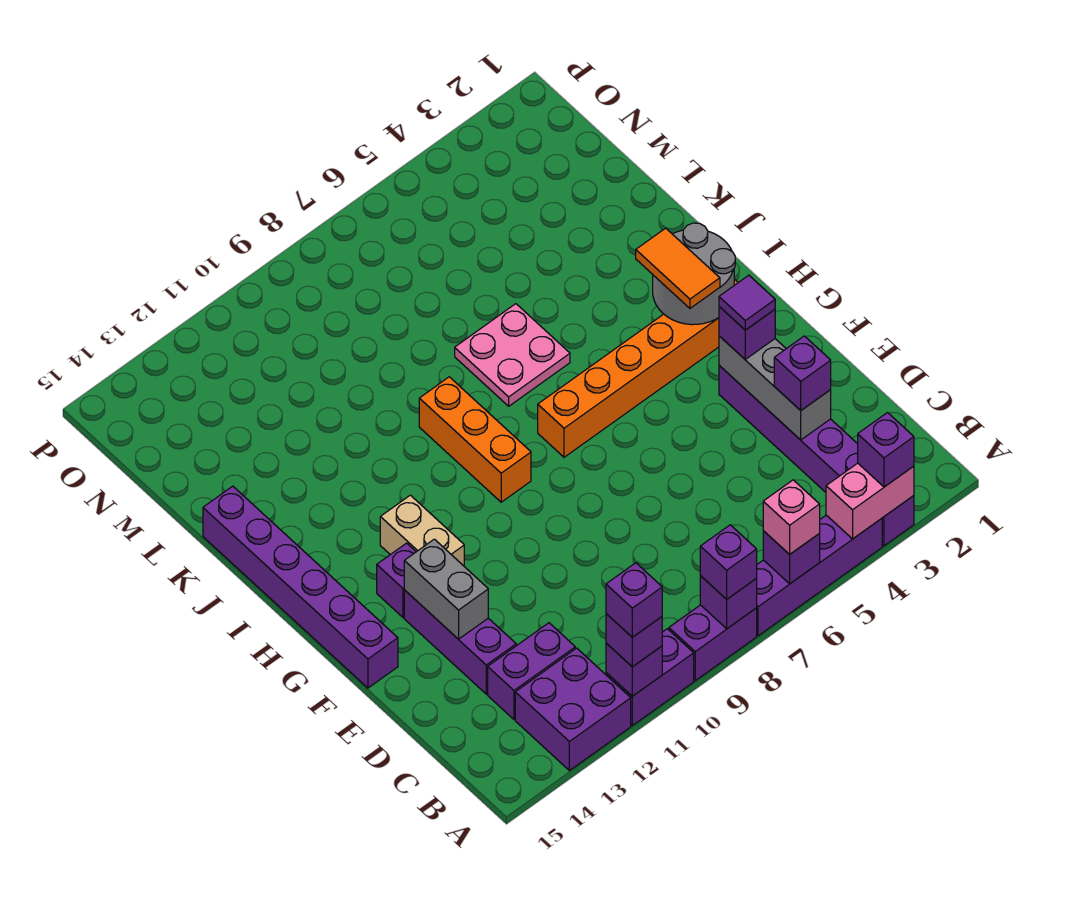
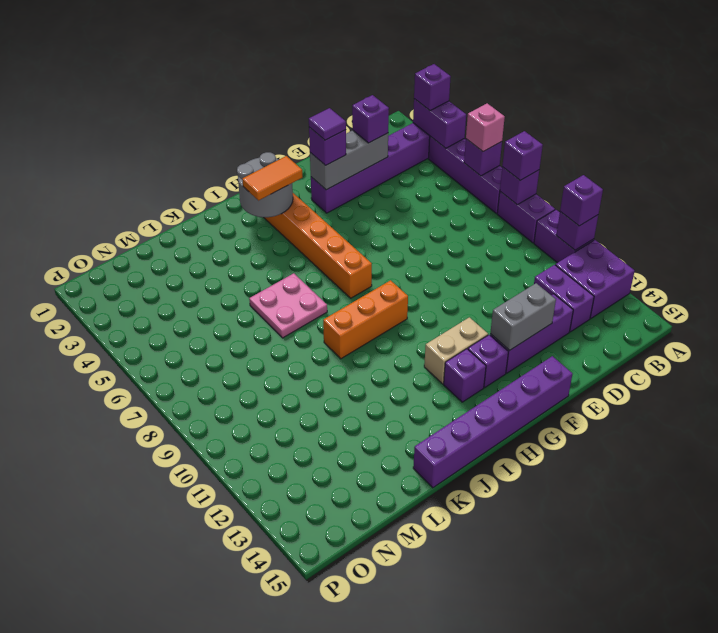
pink brick A3:A4 level 2 -> purple brick A3:A4 level 2
purple brick A11 level 4 -> purple brick H13 level 1

